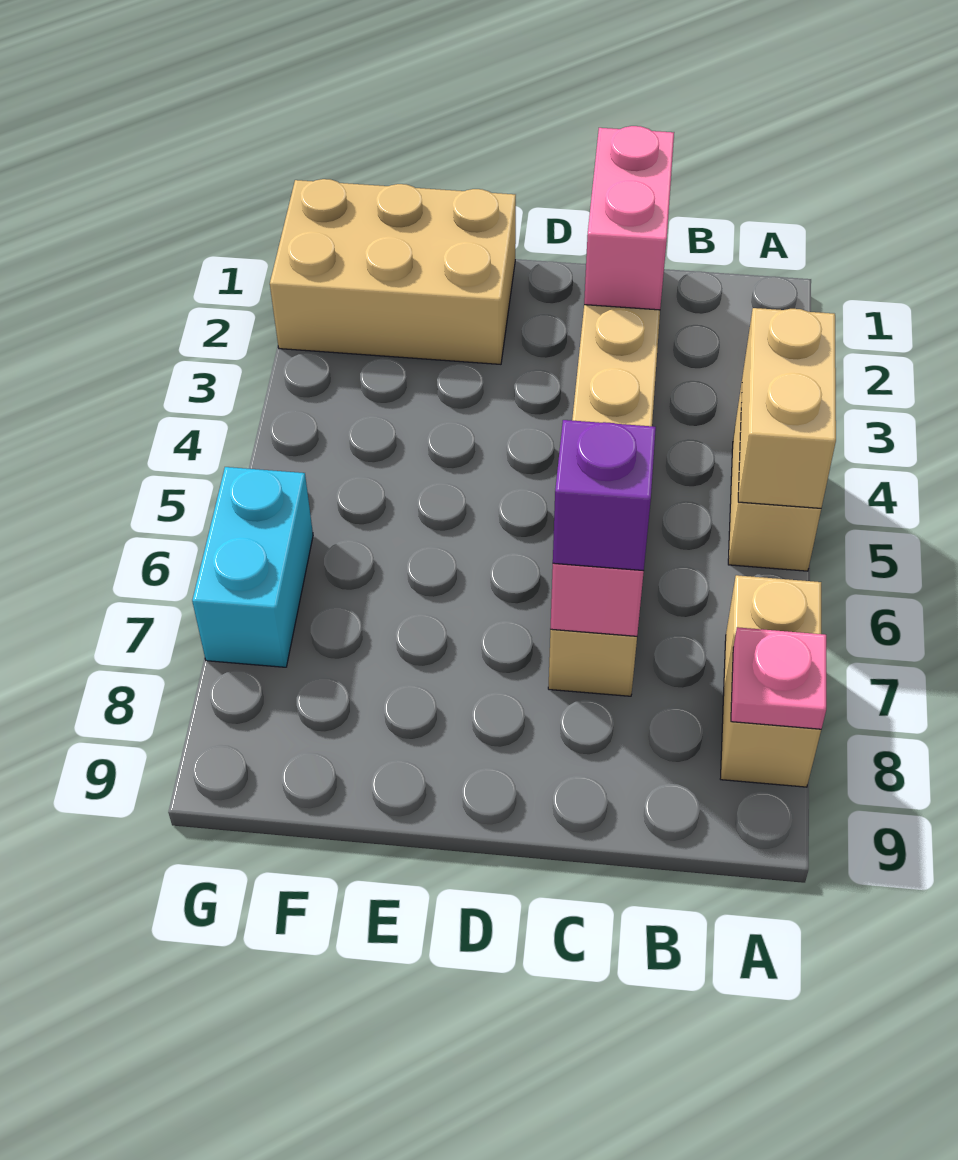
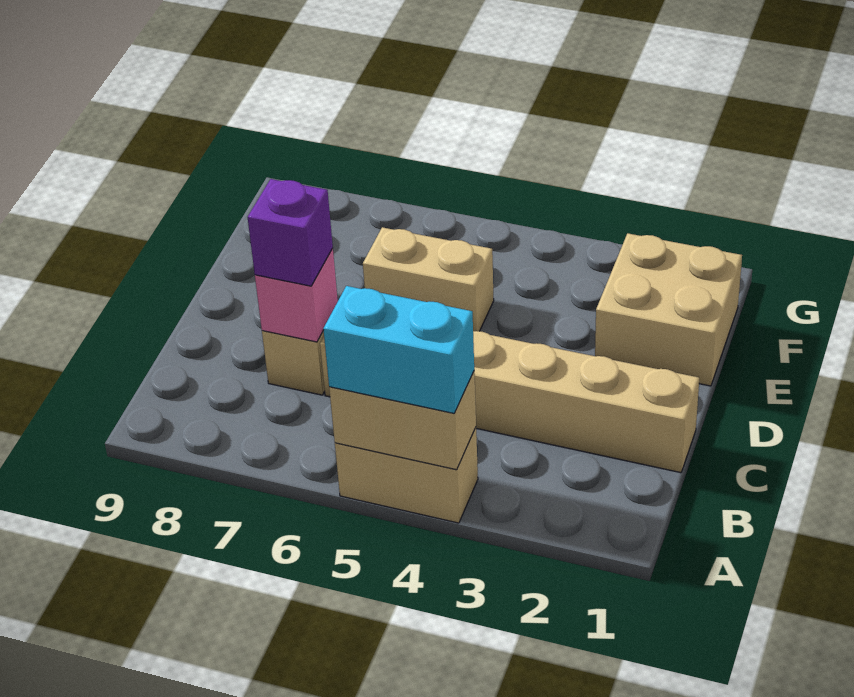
tan brick A7:A8 level 1 -> tan brick E5:E6 level 1
pink plate A8 level 2 -> none
pink brick C1:C2 level 2 -> none
tan brick E1:G2 level 1 -> tan brick E1:F2 level 1
cyan brick G6:G7 level 1 -> cyan brick A4:A5 level 3

